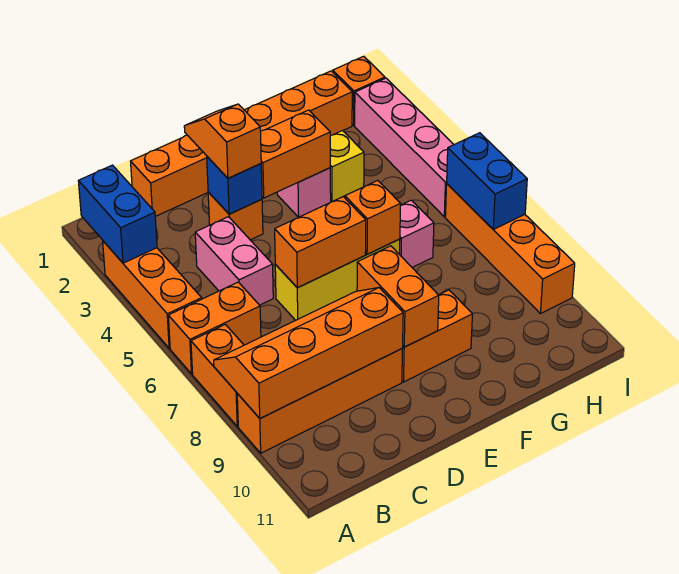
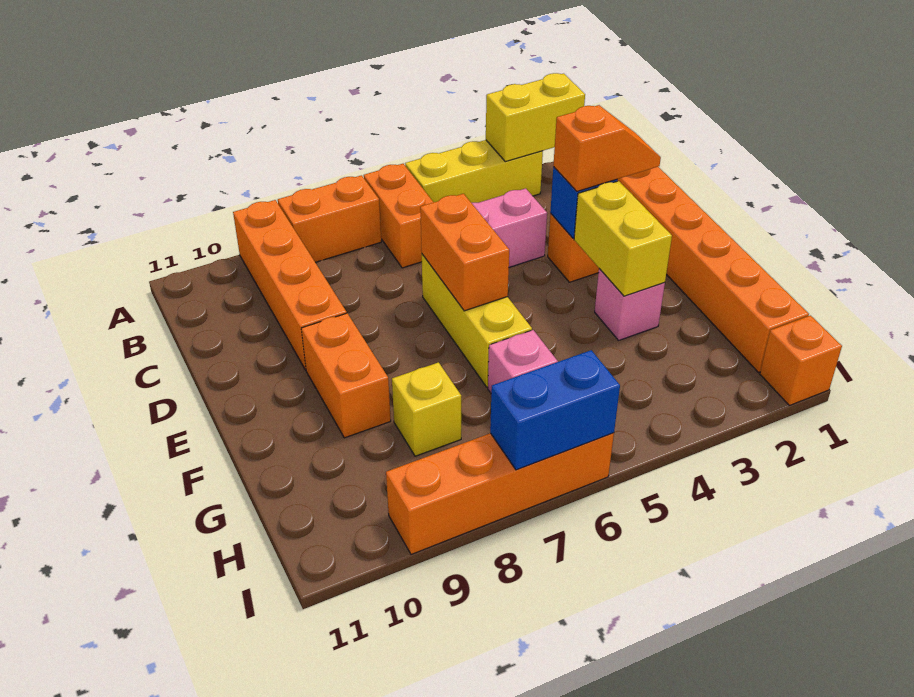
blue brick A2:A3 level 2 -> yellow brick A2:A3 level 2
orange brick A3:A5 level 1 -> yellow brick A3:A5 level 1
orange slope A8:D9 level 2 top 9 -> none
orange brick E3:F3 level 2 -> yellow brick E3:F3 level 2
orange brick E8:E9 level 2 -> none
orange brick F6 level 2 -> none
yellow brick G3 level 1 -> yellow brick G8 level 1
pink brick I2:I5 level 1 -> none

